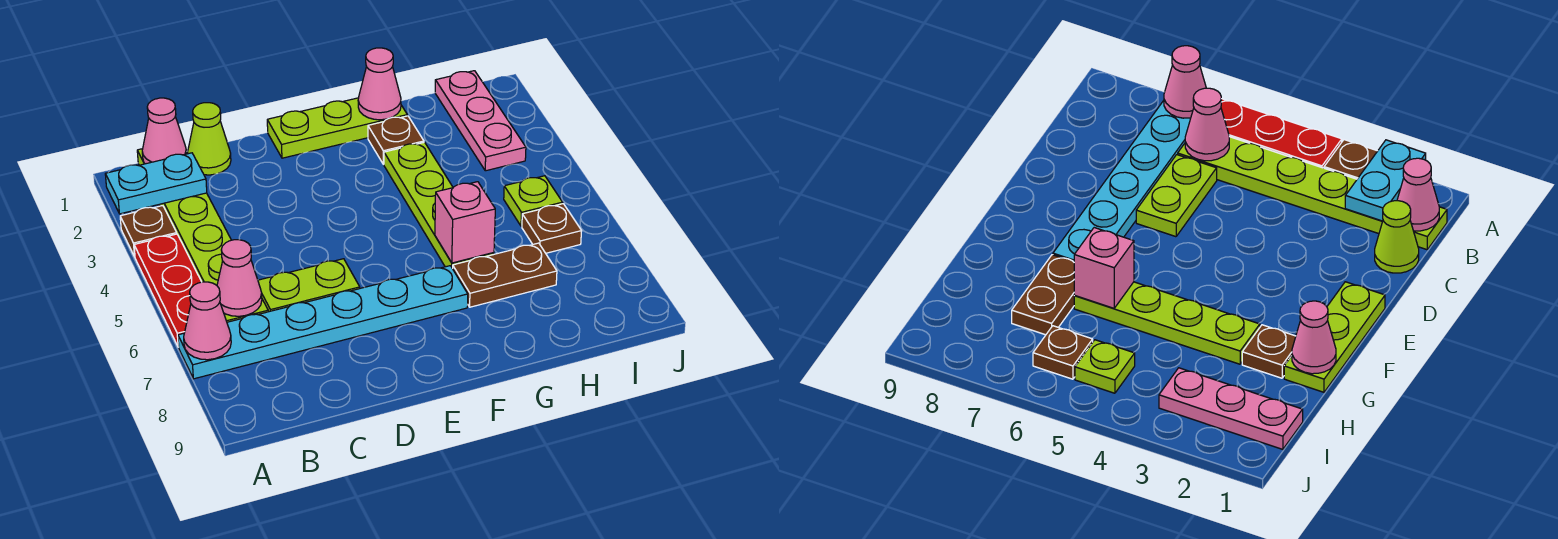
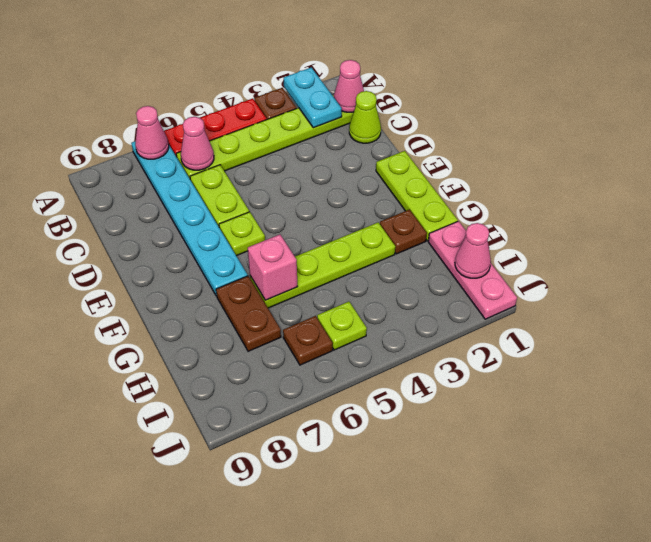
none -> lime plate E6 level 1
pink cone G1 level 2 -> pink cone I1 level 2
pink plate I1:I3 level 1 -> pink plate H1:J1 level 1

